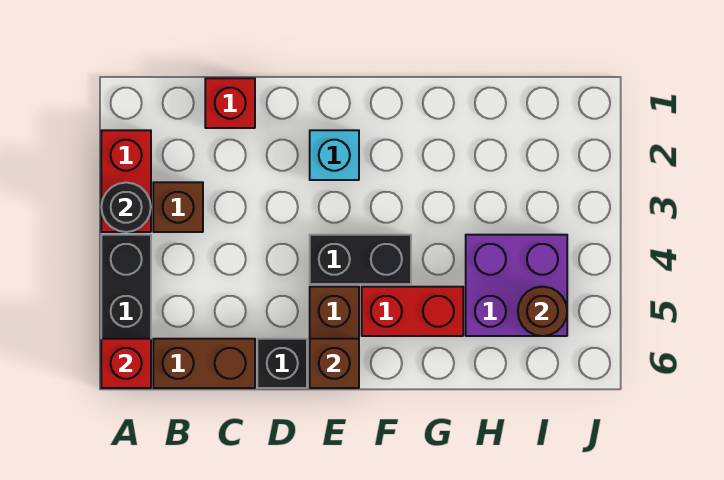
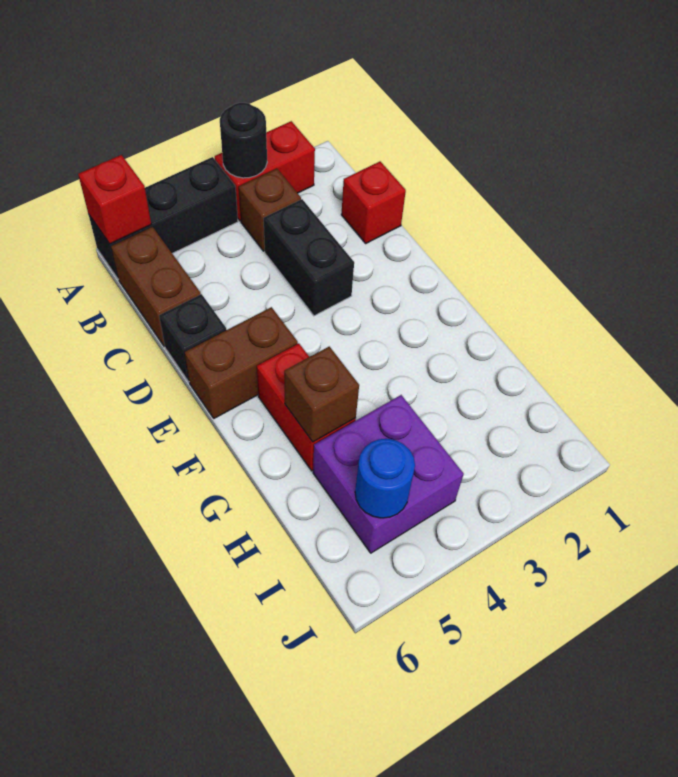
cyan brick E2 level 1 -> none
black brick E4:F4 level 1 -> black brick C3:D3 level 1
brown brick E6 level 2 -> brown brick G5 level 2
brown round brick I5 level 2 -> blue round brick I5 level 2

